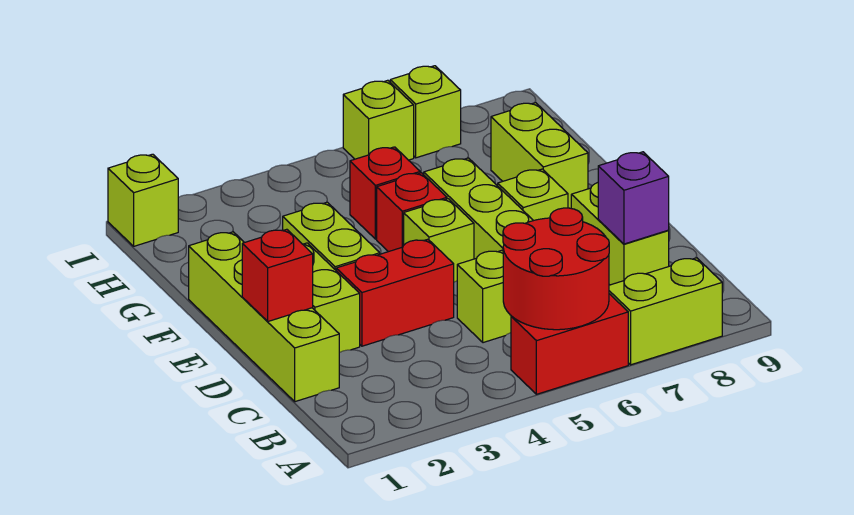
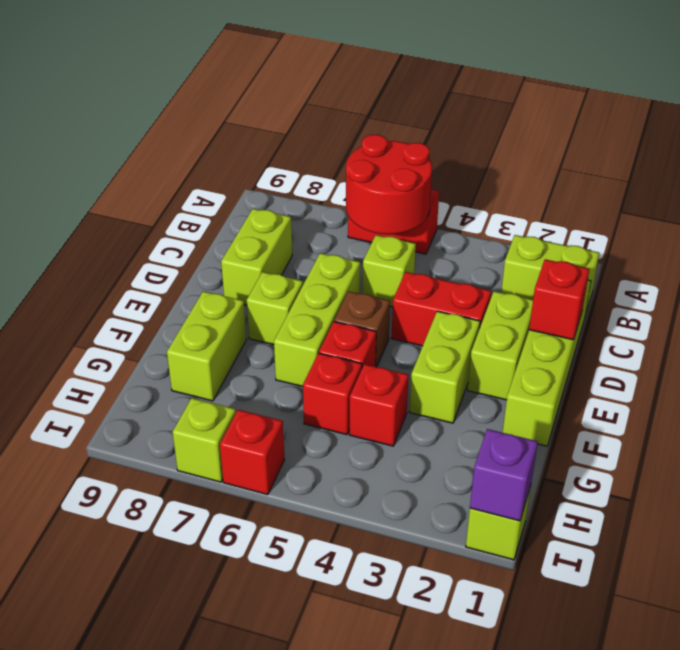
lime brick A7:A8 level 1 -> lime brick B1:B2 level 1
purple brick C8 level 2 -> purple brick I1 level 2
lime brick E5 level 1 -> brown brick E5 level 1
none -> red brick G4 level 1
lime brick I6 level 1 -> red brick I6 level 1

